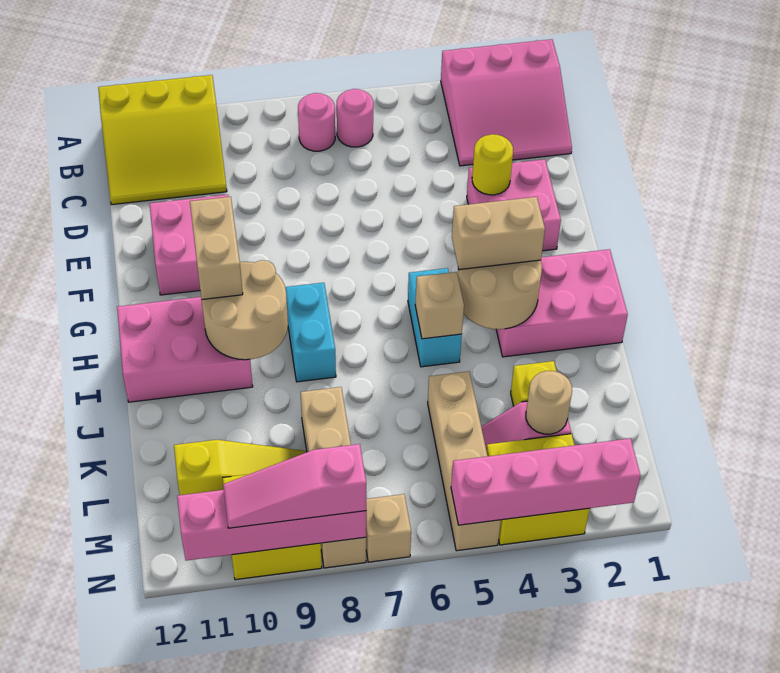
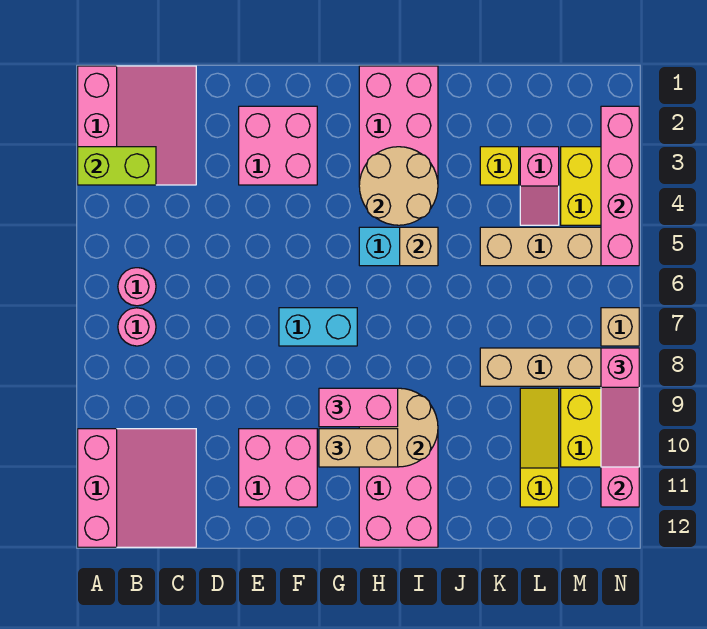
none -> lime brick A3:B3 level 2
yellow slope A10:C12 level 1 top A -> pink slope A10:C12 level 1 top A
yellow round brick E3 level 2 -> none
none -> pink brick G9:H9 level 3
tan brick H3:H4 level 3 -> none
cyan brick H8:I8 level 1 -> cyan brick F7:G7 level 1
tan round brick L3 level 2 -> none

